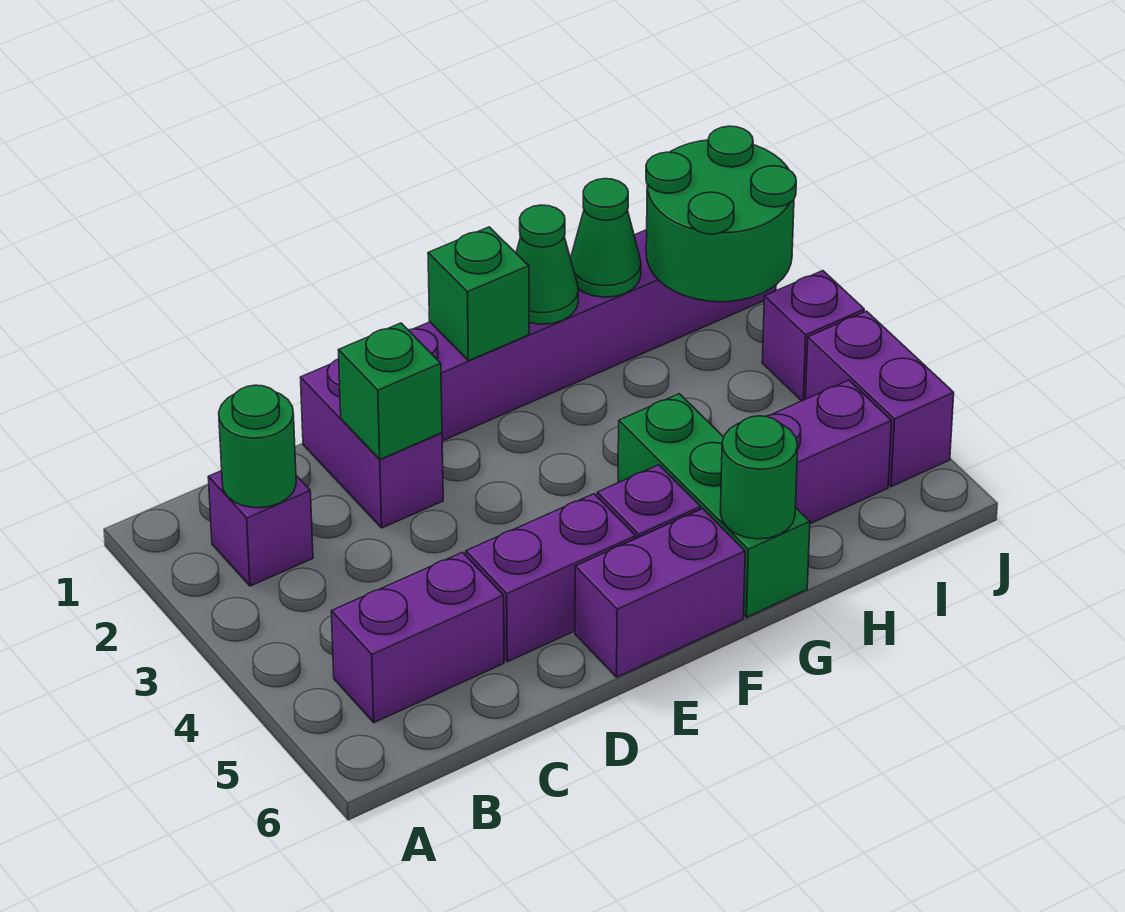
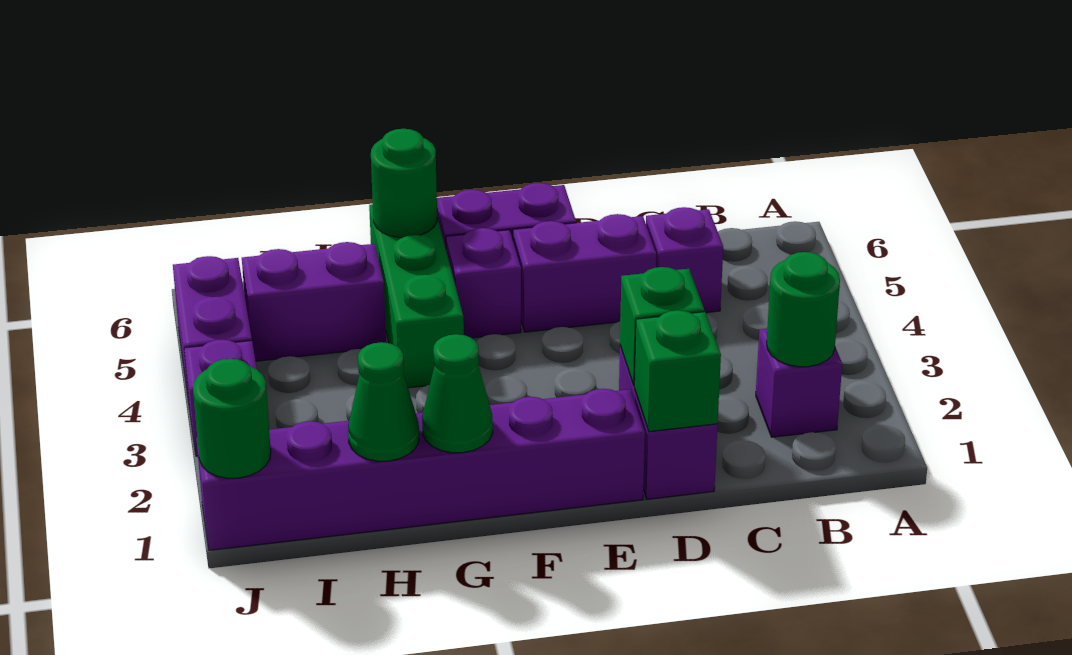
purple brick B5:C5 level 1 -> purple brick C5 level 1
green brick F1 level 2 -> green brick D1 level 2
green round brick I1:J2 level 2 -> green round brick J1 level 2

